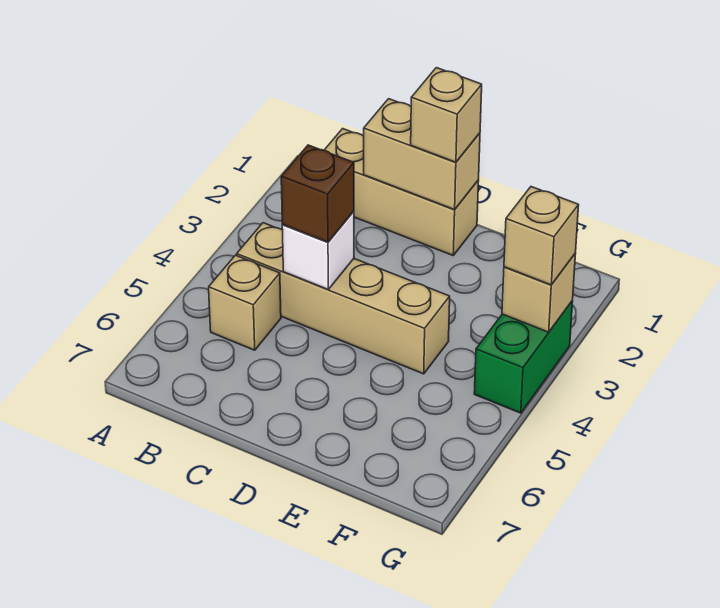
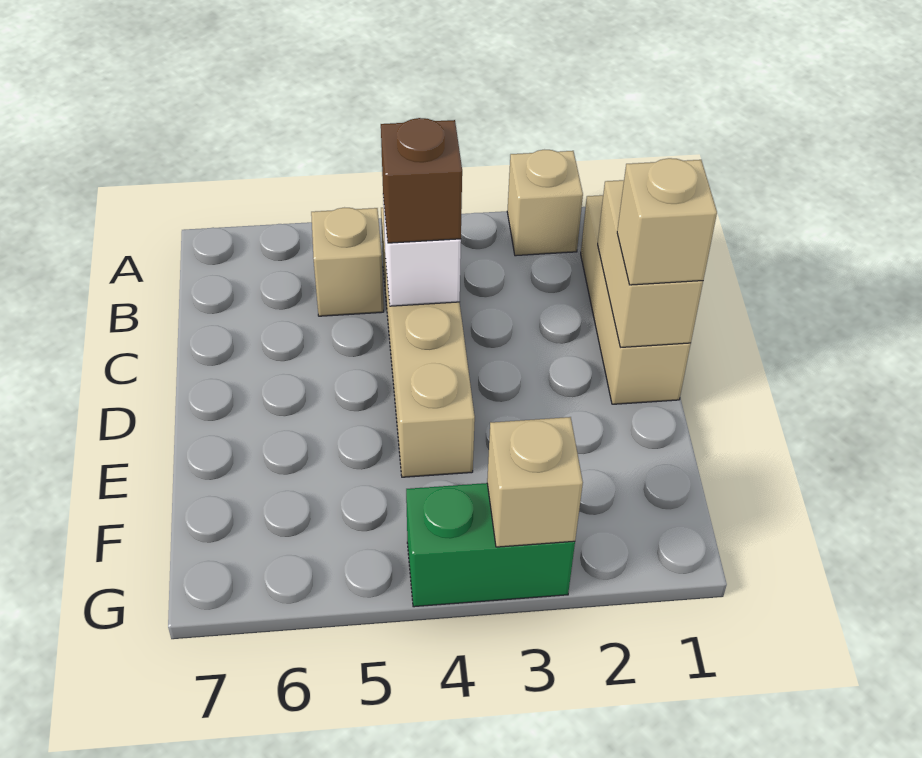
tan brick G3 level 3 -> tan brick A2 level 1

